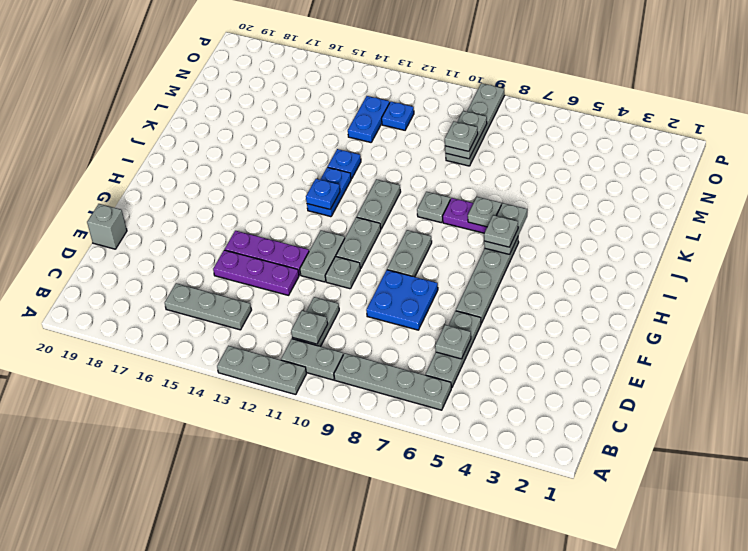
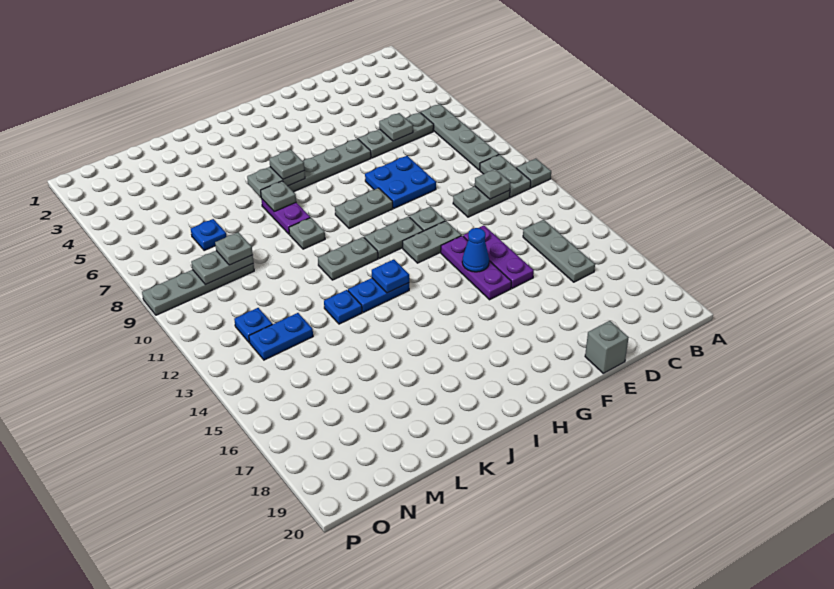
grey plate A11:A13 level 1 -> grey plate A11 level 1
none -> blue cone F14 level 2
none -> blue plate M7 level 1

